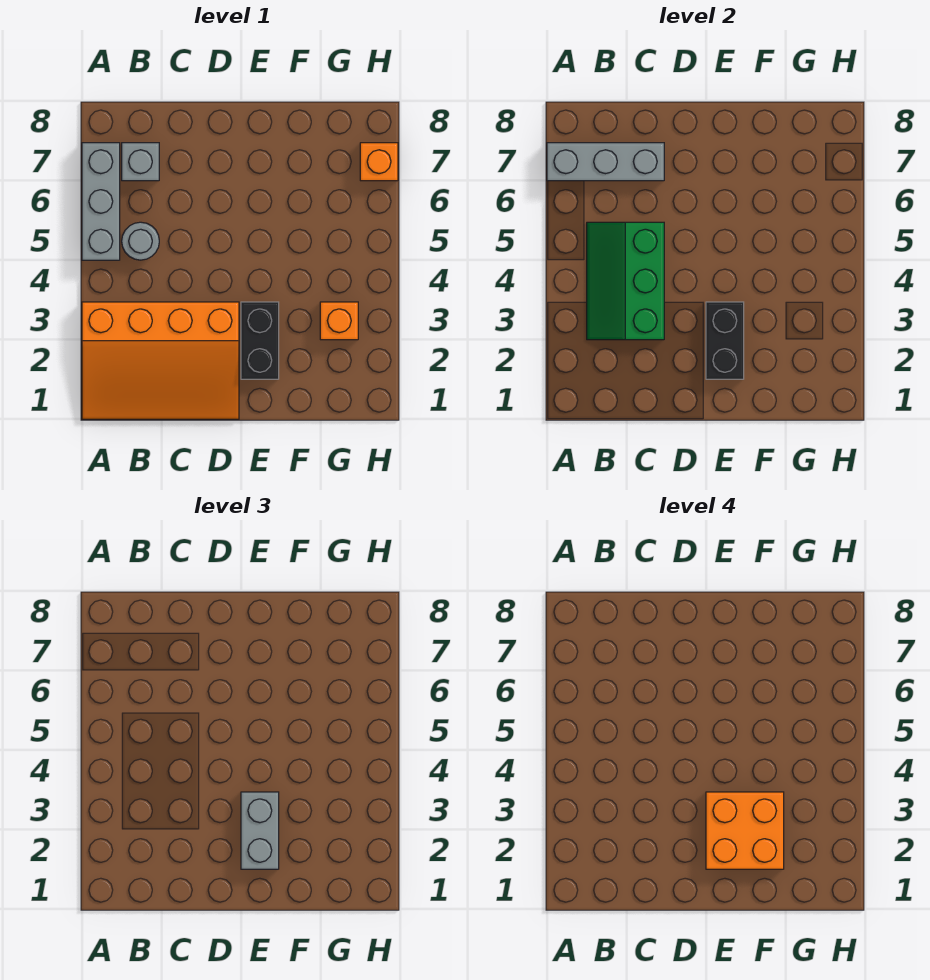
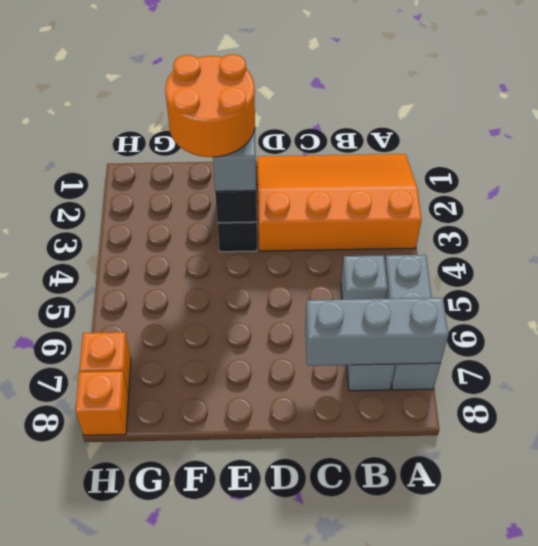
green slope B3:C5 level 2 top C -> none
grey round brick B5 level 1 -> grey brick B5 level 1
orange brick E2:F3 level 4 -> orange round brick E2:F3 level 4
orange brick G3 level 1 -> orange brick H8 level 1

